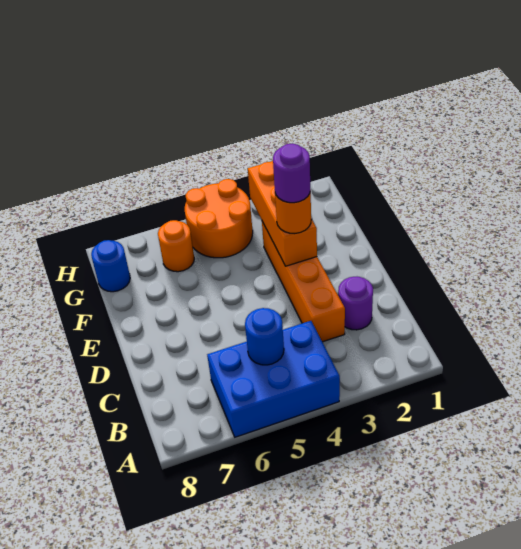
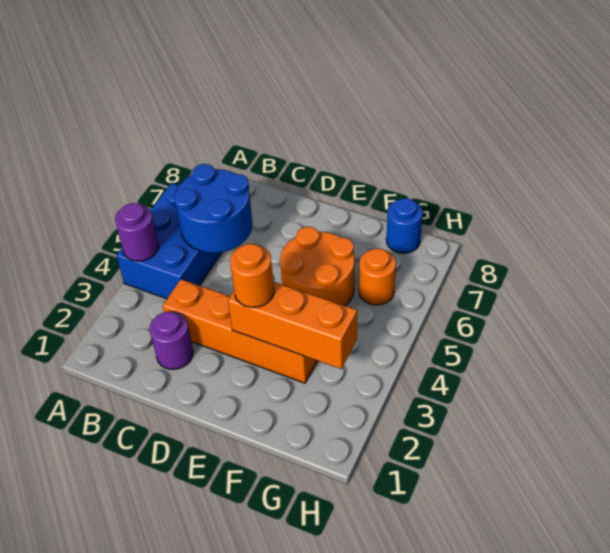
blue round brick B5 level 2 -> blue round brick B5:C6 level 2
purple round brick E3 level 4 -> purple round brick A4 level 2
orange round brick G4:H5 level 1 -> orange round brick E5:F6 level 1

